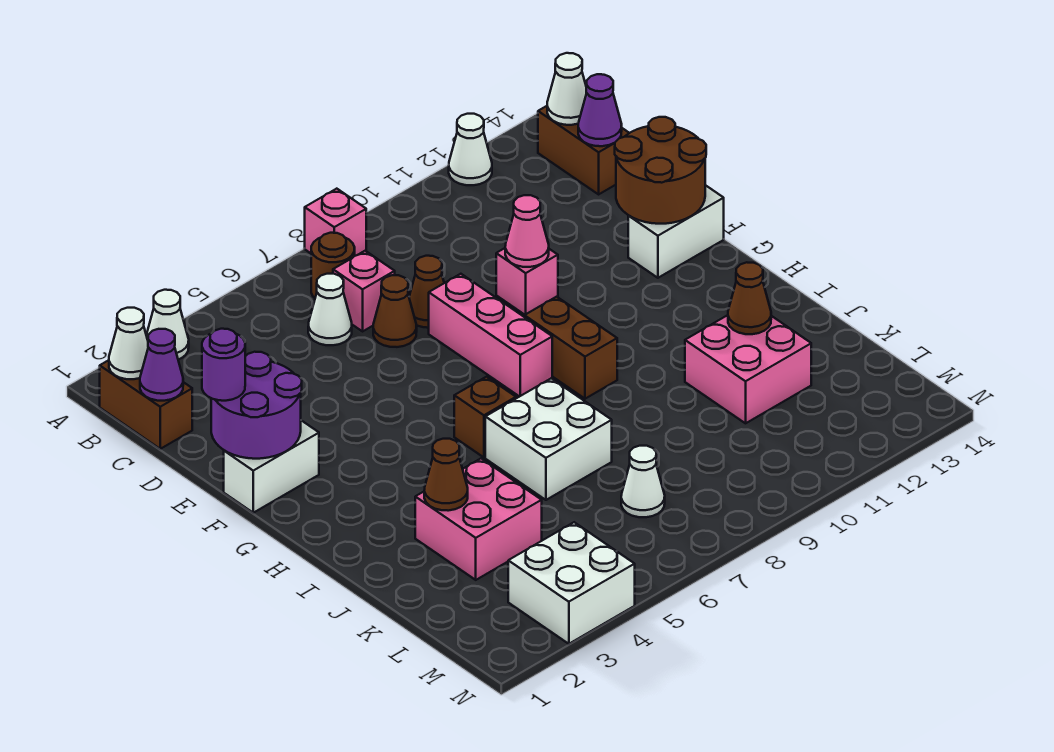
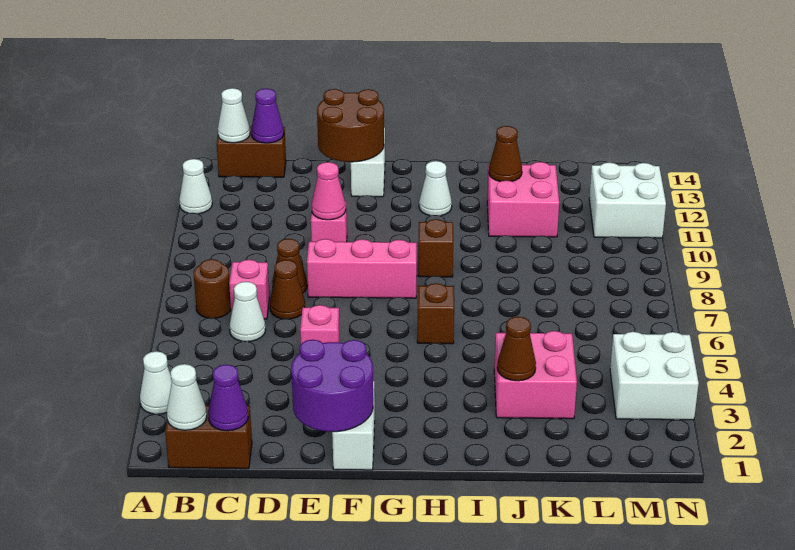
pink brick A8 level 1 -> pink brick E5 level 1
purple round brick E1 level 3 -> none
brown brick G9:H9 level 1 -> brown brick H9 level 1
white brick I6:J7 level 1 -> white brick M11:N12 level 1
white cone L7 level 1 -> white cone H12 level 1

